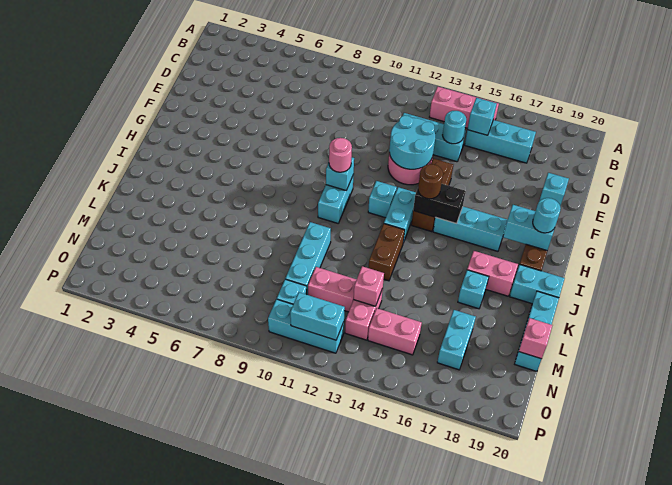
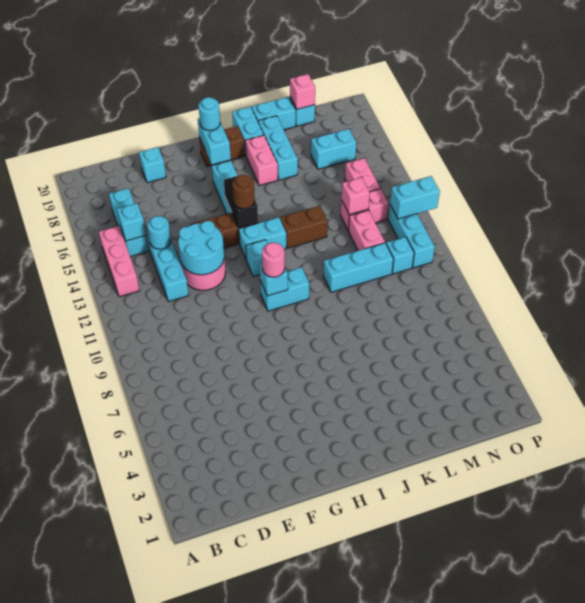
cyan brick K17 level 1 -> cyan brick K17:K19 level 1
cyan brick O11:O12 level 2 -> cyan brick O12:P12 level 2

